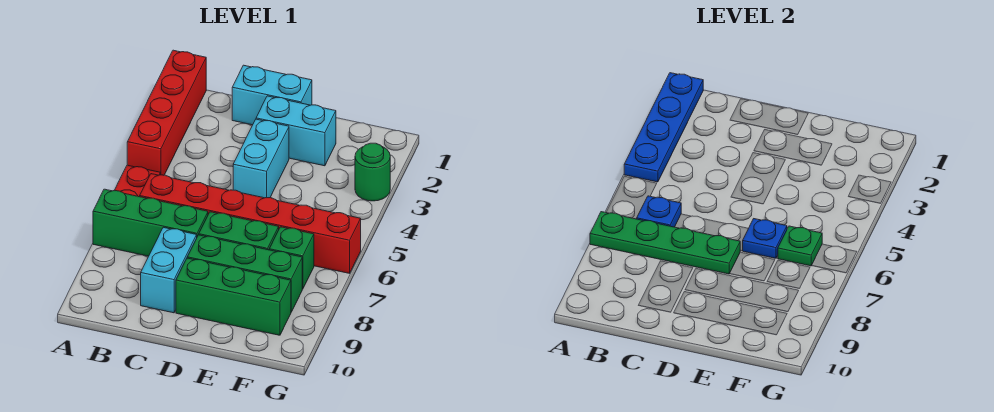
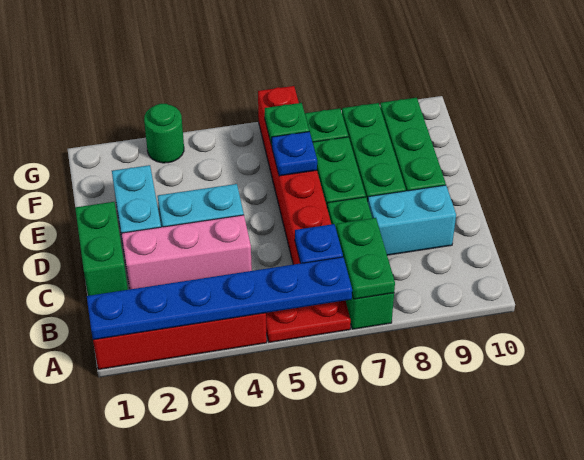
blue plate A1:A4 level 2 -> blue plate A1:A6 level 2
green plate A7:D7 level 2 -> green plate A7:B7 level 2
cyan brick C1:D1 level 1 -> green brick C1:D1 level 1
none -> pink brick C2:C4 level 1

